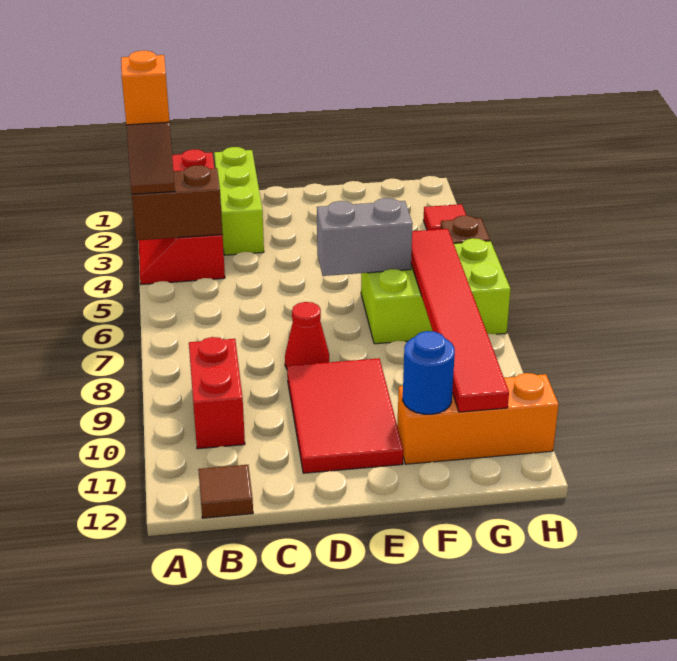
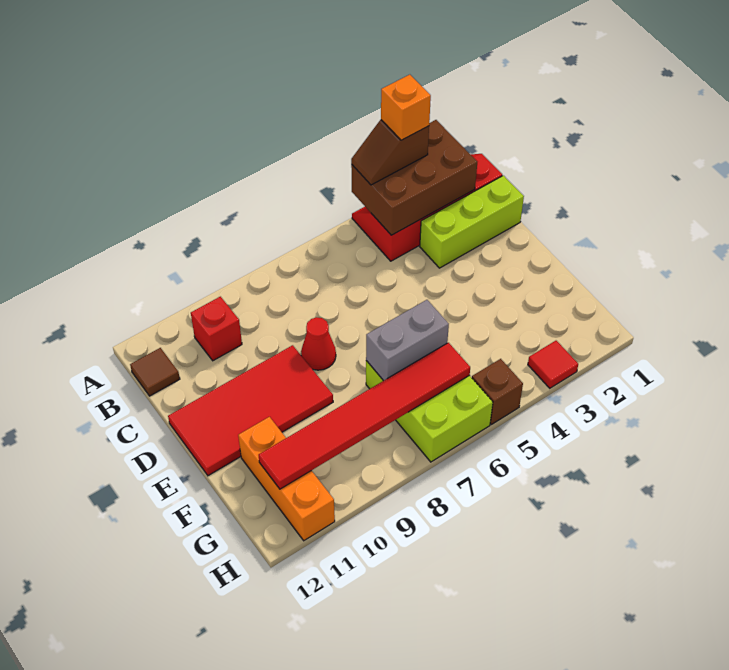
brown brick A4:B4 level 2 -> brown brick A2:B4 level 2
red brick B9:B10 level 1 -> red brick B10 level 1
red tile D9:E11 level 1 -> red tile D9:E12 level 1
grey brick E6:F6 level 2 -> grey brick F6:F7 level 2
blue round brick F11 level 2 -> none

